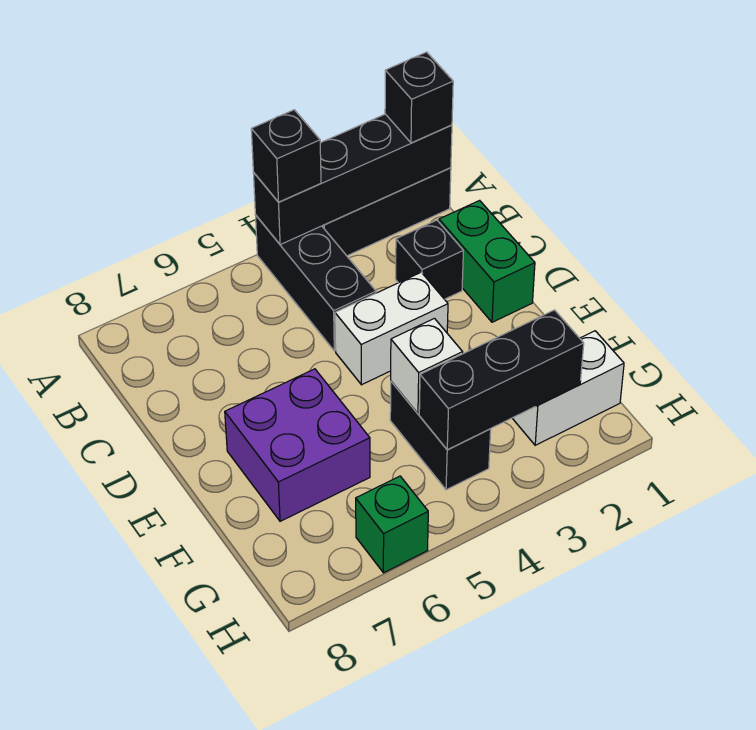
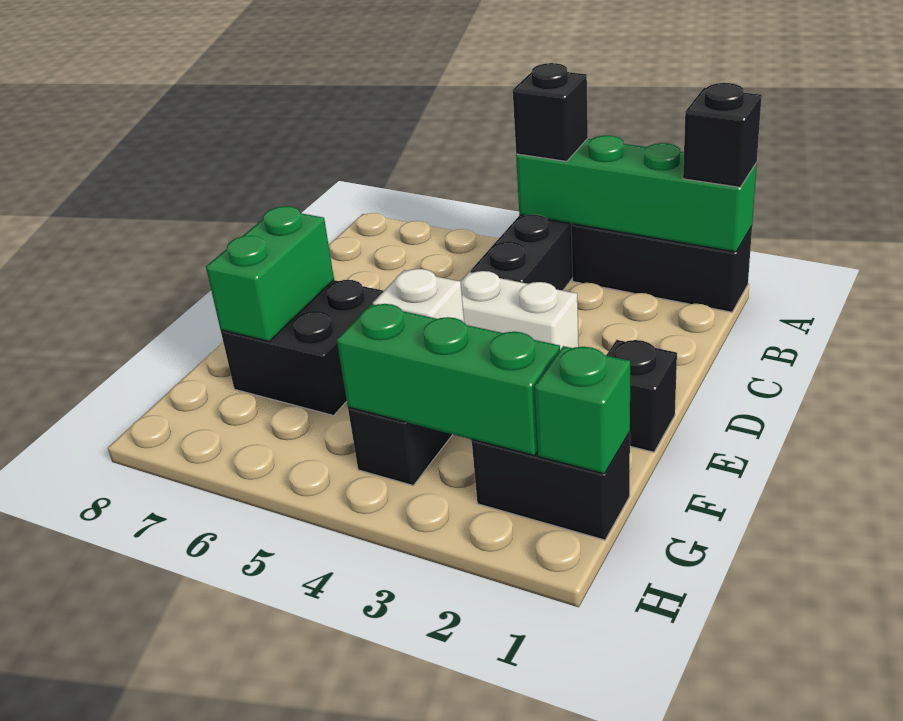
black brick A1:A4 level 2 -> green brick A1:A4 level 2
green brick C1:D1 level 1 -> green brick E7:F7 level 2
black brick C2 level 1 -> black brick E1 level 1
purple brick E6:F7 level 1 -> black brick E6:F7 level 1
white brick G1:G2 level 1 -> black brick G1:G2 level 1
black brick G2:G4 level 2 -> green brick G2:G4 level 2
green brick H6 level 1 -> green brick G1 level 2

